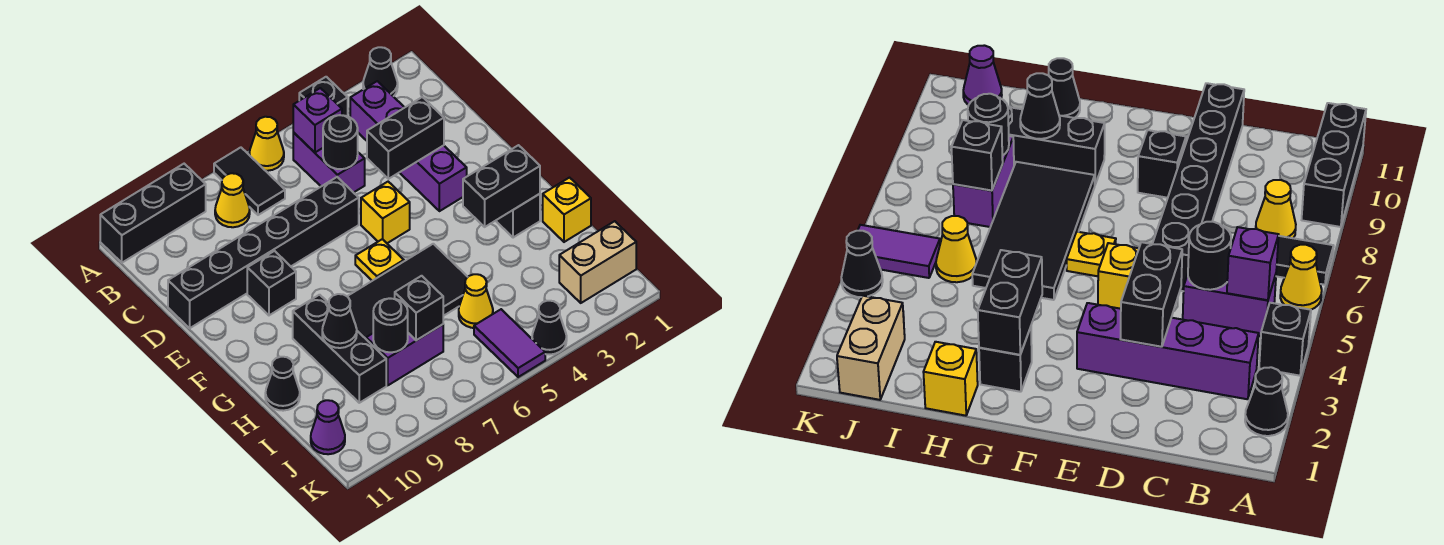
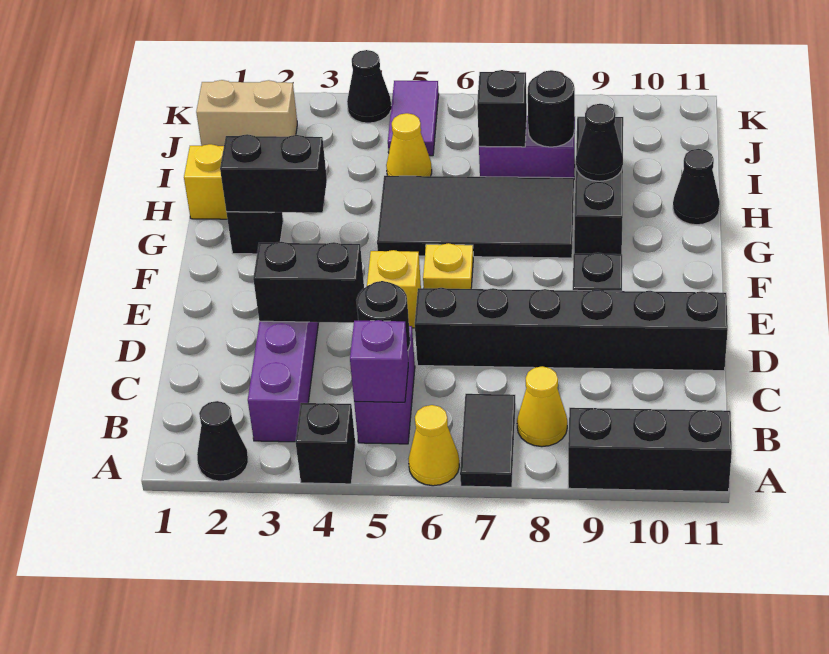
purple cone J11 level 1 -> none

